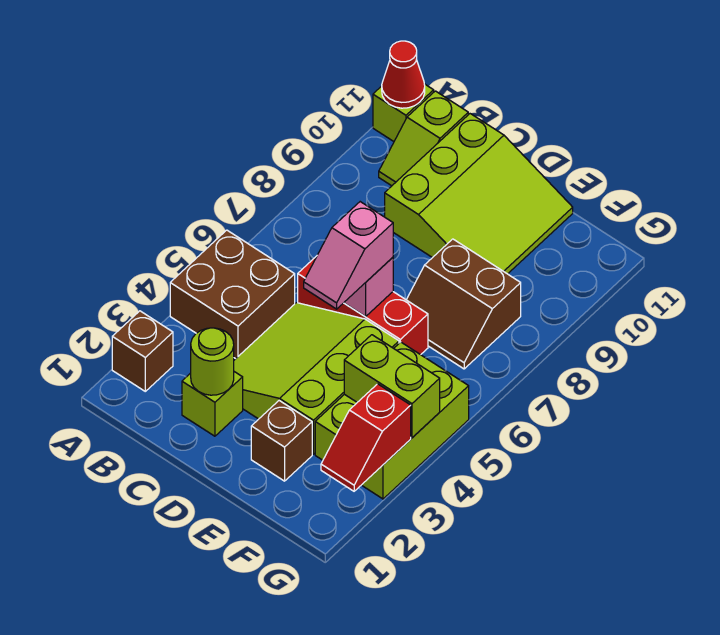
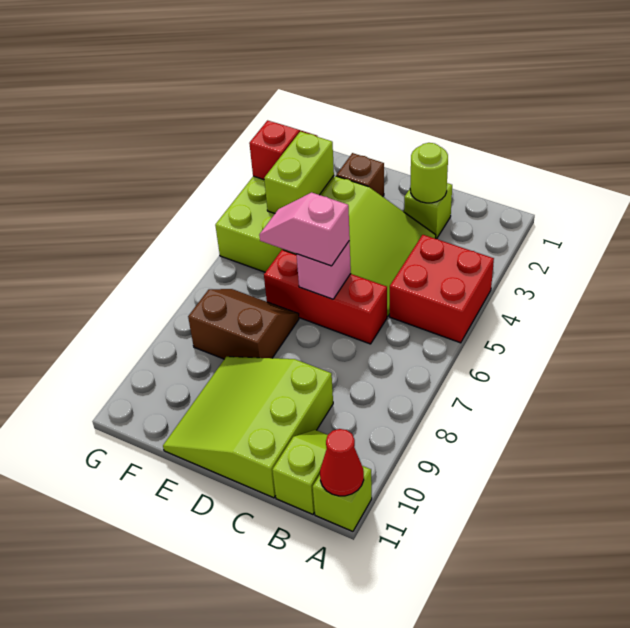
brown brick A2 level 1 -> none
brown brick A4:B5 level 1 -> red brick A4:B5 level 1
pink slope D5:D6 level 3 top 6 -> pink slope D6:E6 level 3 top D
lime brick F4:G4 level 2 -> lime brick F3:F4 level 2

